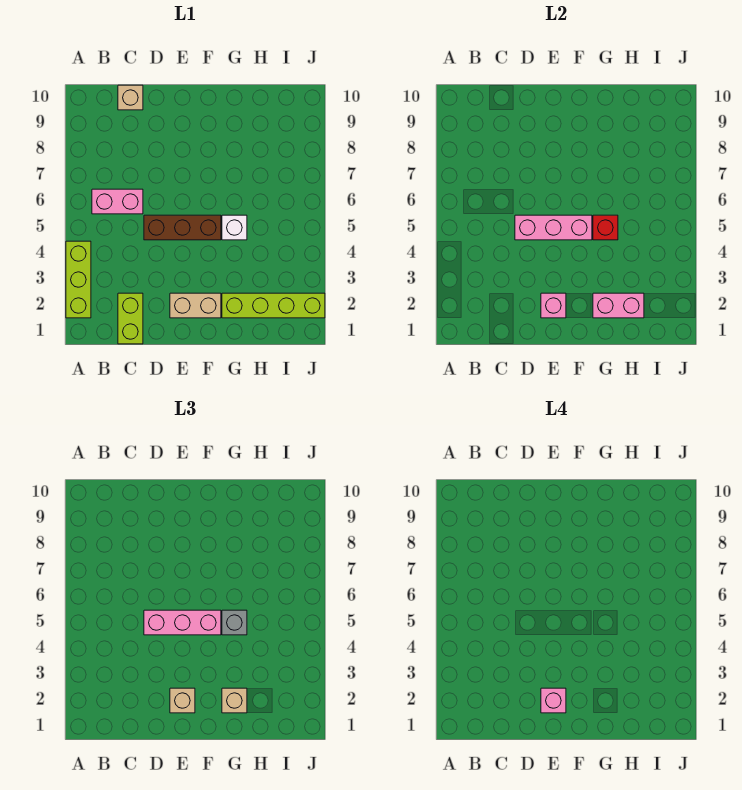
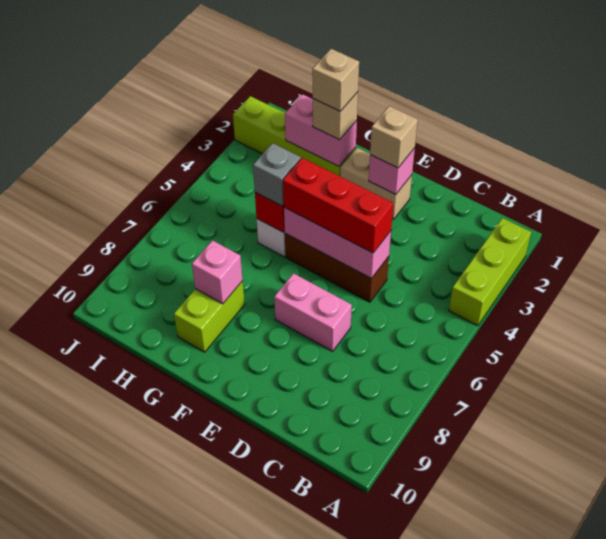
pink brick B6:C6 level 1 -> pink brick D7:E7 level 1
lime brick C1:C2 level 1 -> lime brick G8:G9 level 1
tan brick C10 level 1 -> tan brick G2 level 4
pink brick D5:F5 level 3 -> red brick D5:F5 level 3
pink brick E2 level 4 -> pink brick G8 level 2

